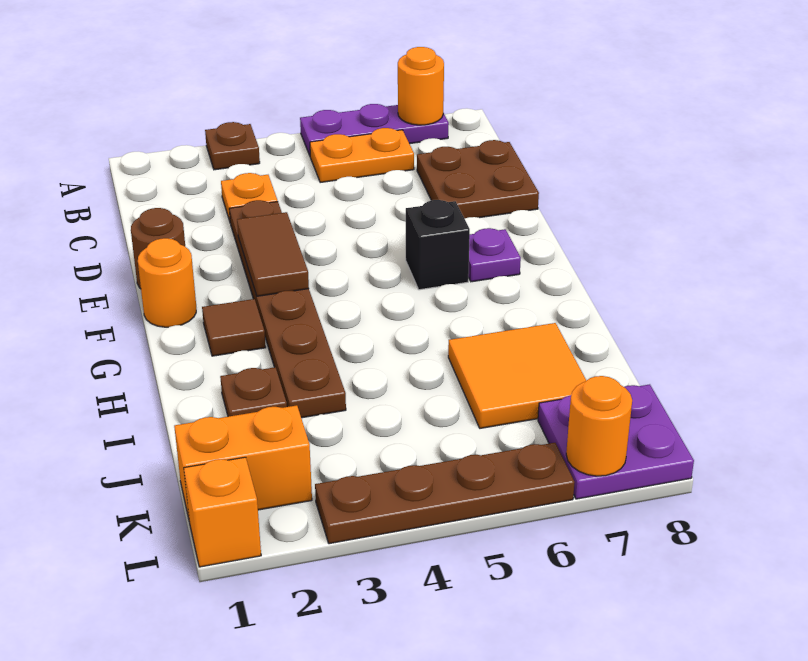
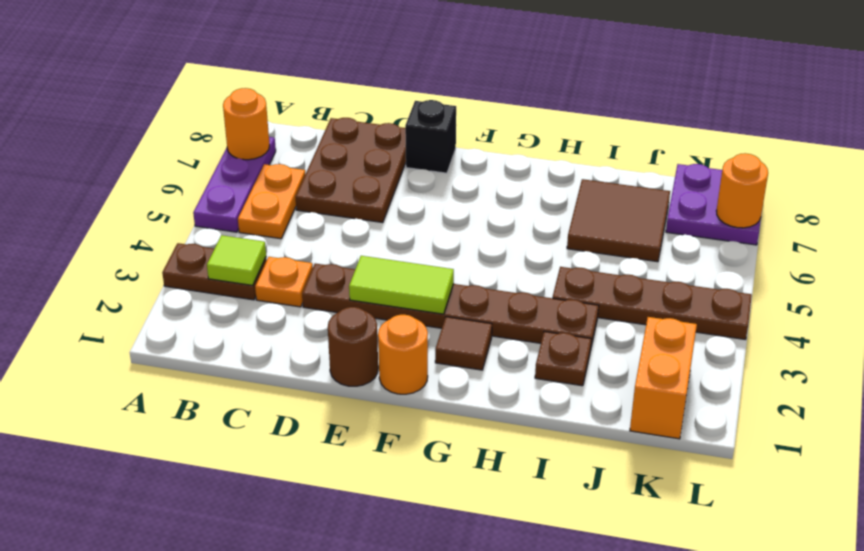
brown plate A3 level 1 -> brown plate A3:B3 level 1
none -> lime tile B3 level 2
brown plate C7:D8 level 1 -> brown plate C6:D8 level 1
brown tile E3:F3 level 2 -> lime tile E3:F3 level 2
black brick F6 level 1 -> black brick E8 level 1
purple plate F7 level 1 -> none
orange tile I6:J7 level 1 -> brown tile I6:J7 level 1
orange brick L1 level 1 -> none
brown plate L3:L6 level 1 -> brown plate I4:L4 level 1

